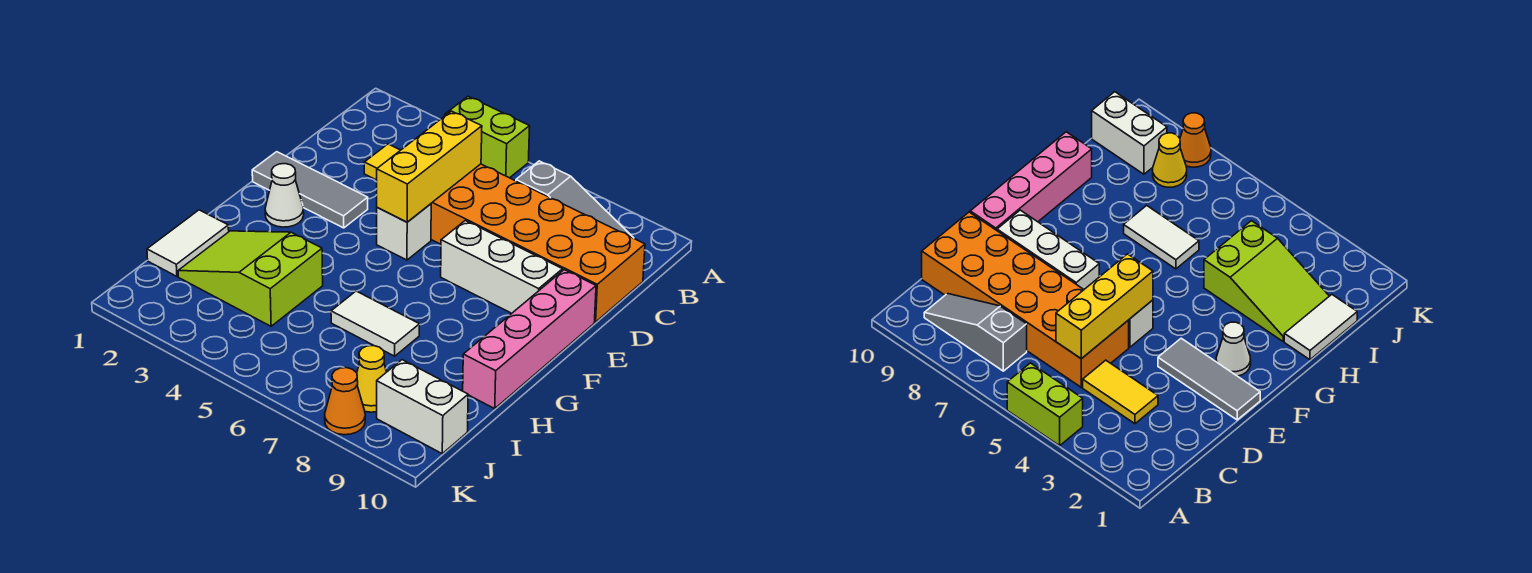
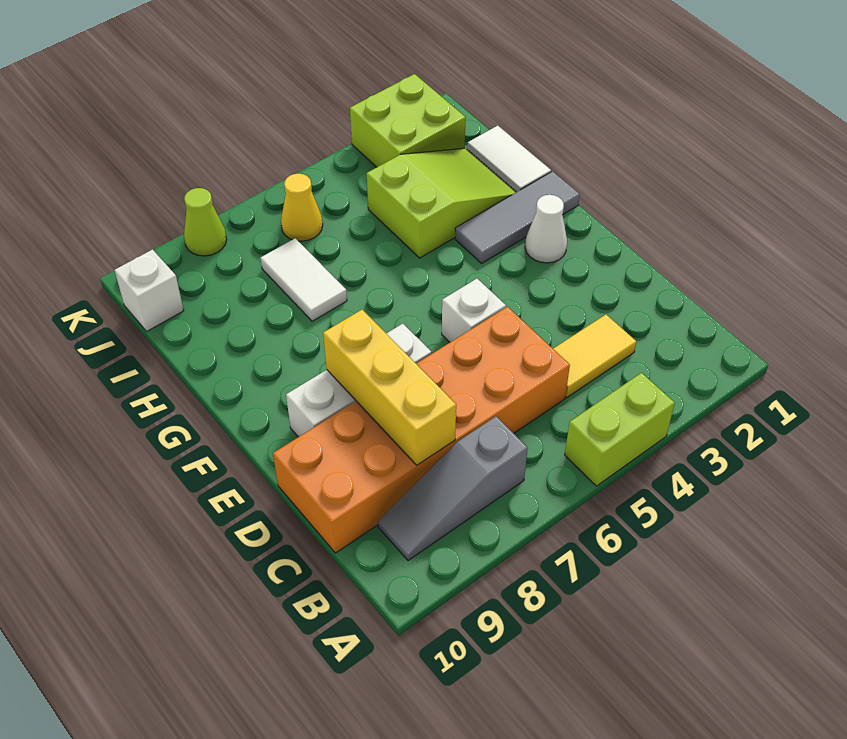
yellow brick C5:E5 level 2 -> yellow brick C8:E8 level 2
grey tile E1:E3 level 1 -> grey tile G1:G3 level 1
pink brick E10:H10 level 1 -> none
white tile H6:H7 level 1 -> white tile H7:I7 level 1
none -> lime brick J2:K3 level 1
yellow cone J8 level 1 -> yellow cone J6 level 1
white brick J9:J10 level 1 -> white brick J10 level 1
orange cone K8 level 1 -> lime cone K8 level 1

